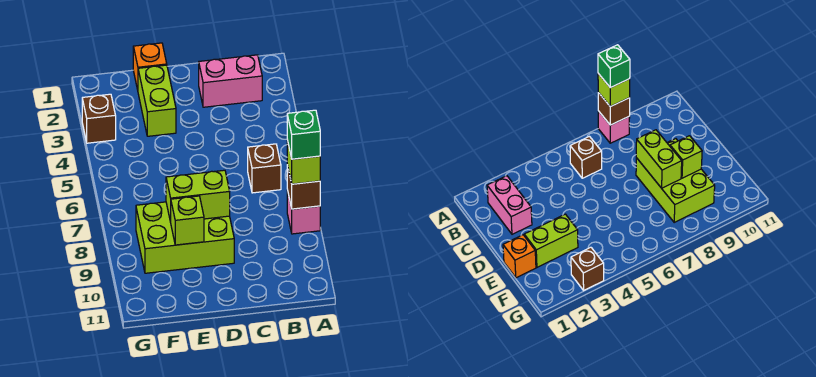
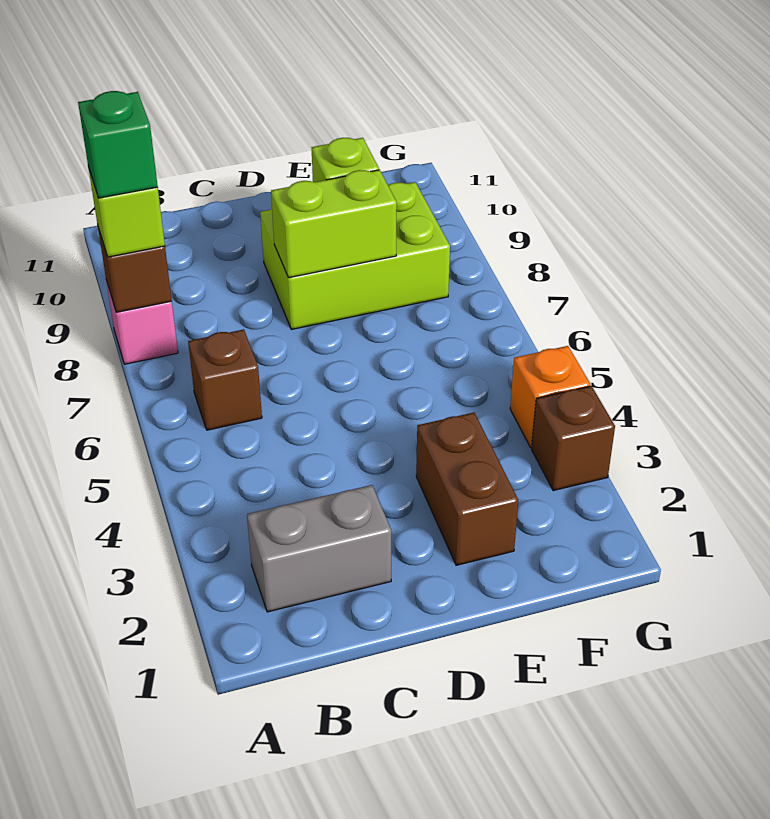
pink brick B2:C2 level 1 -> grey brick B2:C2 level 1
orange brick E1 level 1 -> orange brick G4 level 1
lime brick E2:E3 level 1 -> brown brick E2:E3 level 1

